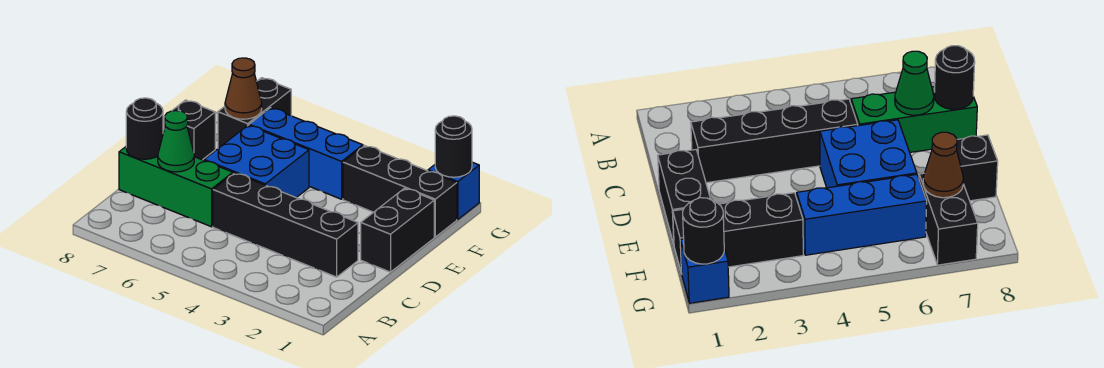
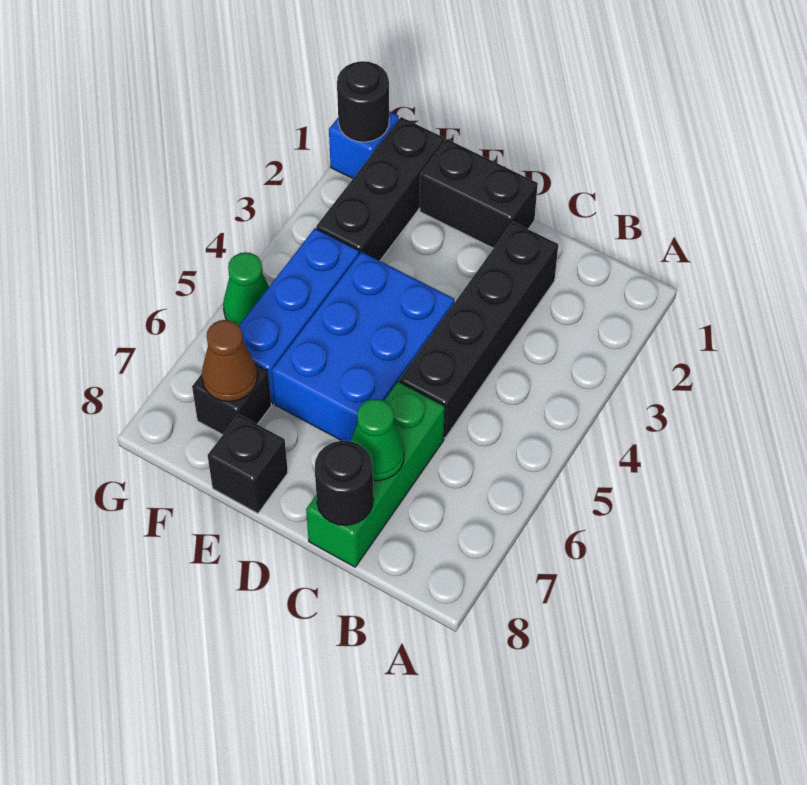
blue brick D5:E6 level 1 -> blue brick D4:E6 level 1
black brick F7:G7 level 1 -> black brick F7 level 1
none -> green cone G5 level 1

